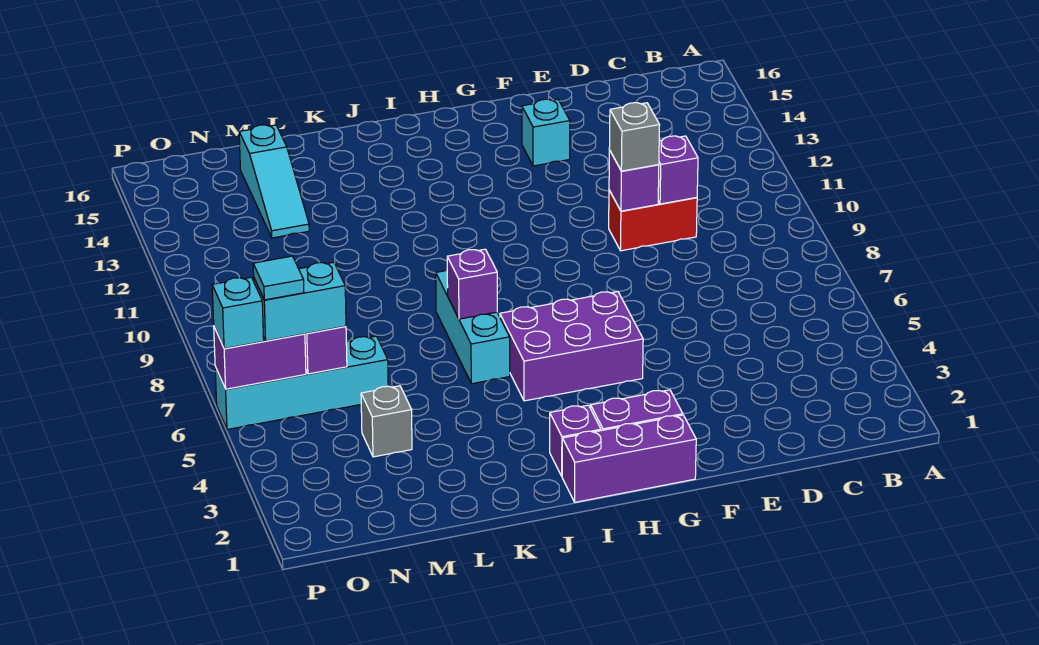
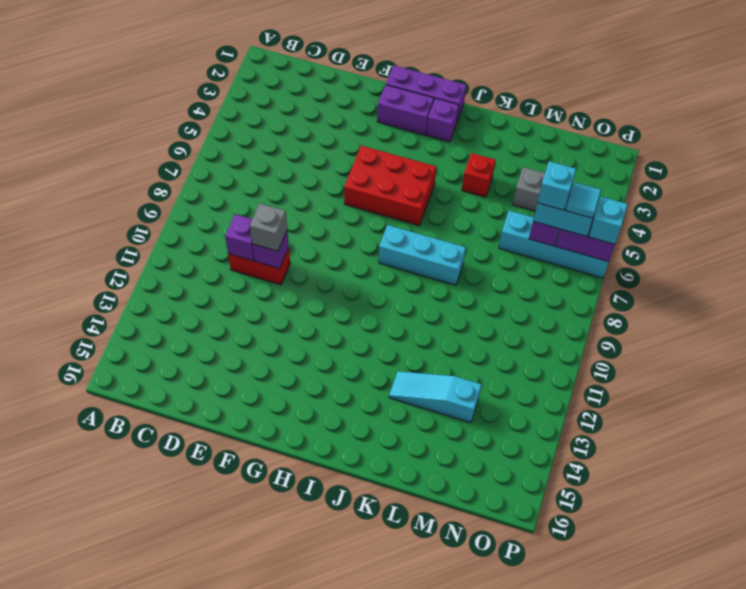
cyan brick F14 level 1 -> cyan brick N6 level 4
purple brick G5:I6 level 1 -> red brick G5:I6 level 1
cyan brick J6:J8 level 1 -> cyan brick I8:K8 level 1
purple brick J7 level 2 -> none
none -> red brick K4 level 1
cyan slope M13:M15 level 1 top 15 -> cyan slope K13:M13 level 1 top M

